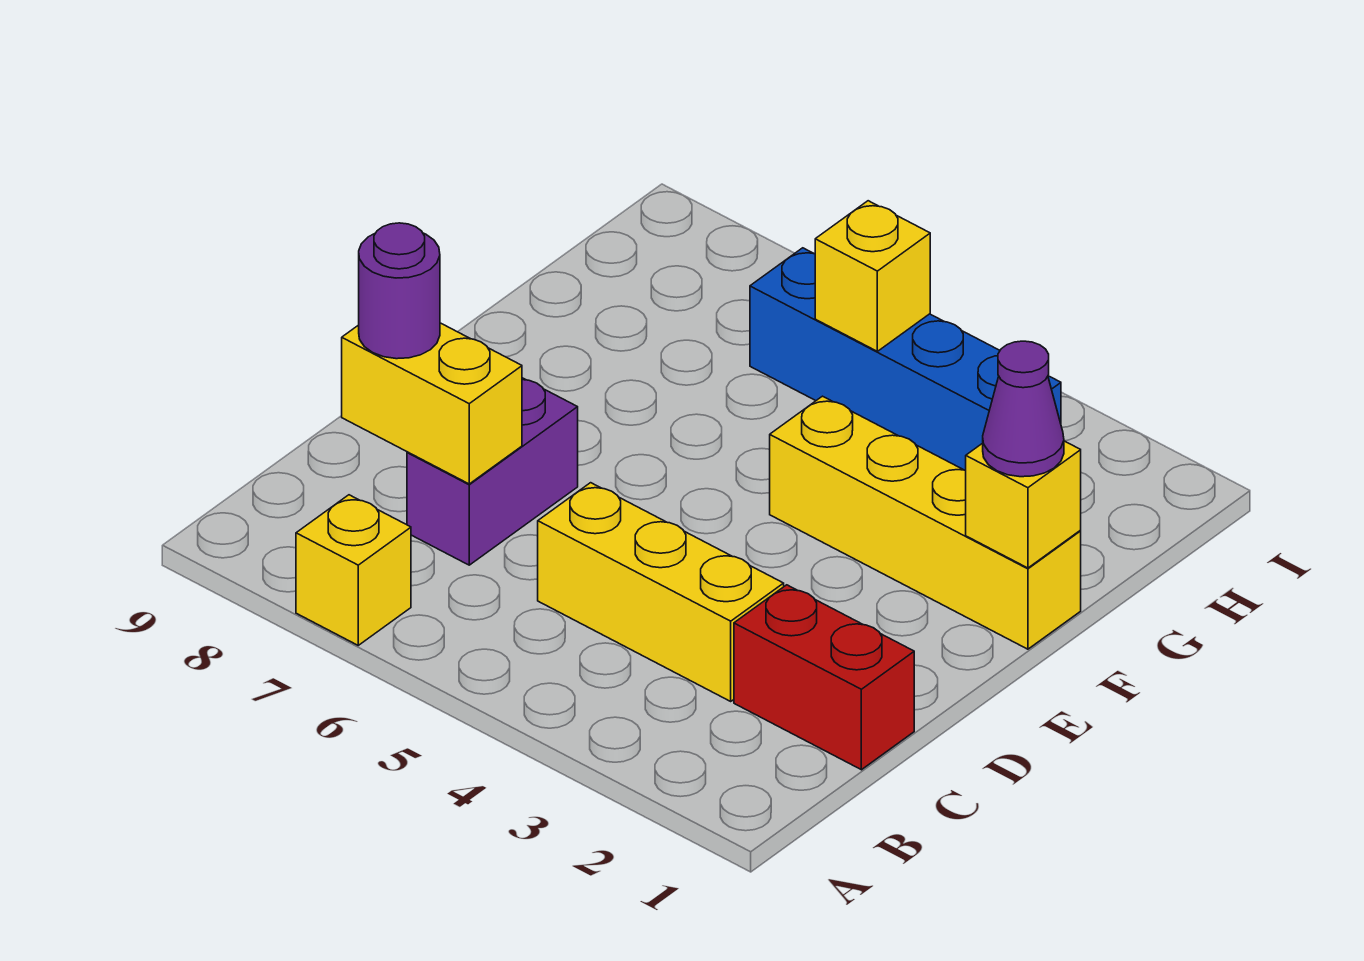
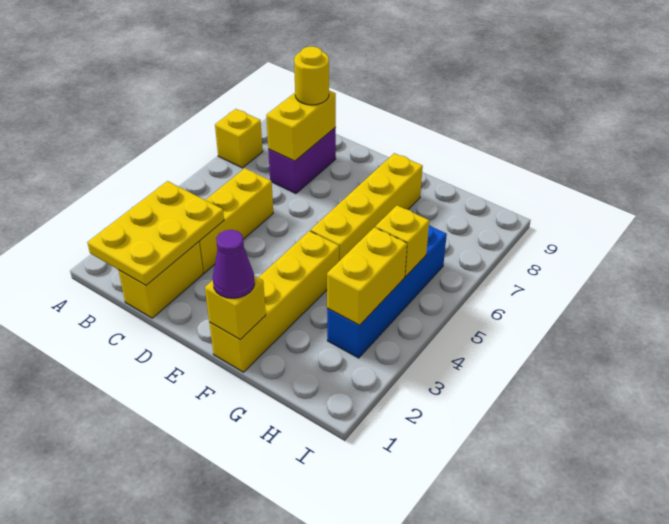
none -> yellow plate B1:C3 level 2
red brick C1:C2 level 1 -> yellow brick C1:C2 level 1
purple brick C7:D7 level 1 -> purple brick C7:C8 level 1
purple round brick C8 level 3 -> yellow round brick C8 level 3
none -> yellow brick F5:F8 level 1
none -> yellow brick H3:H4 level 2

